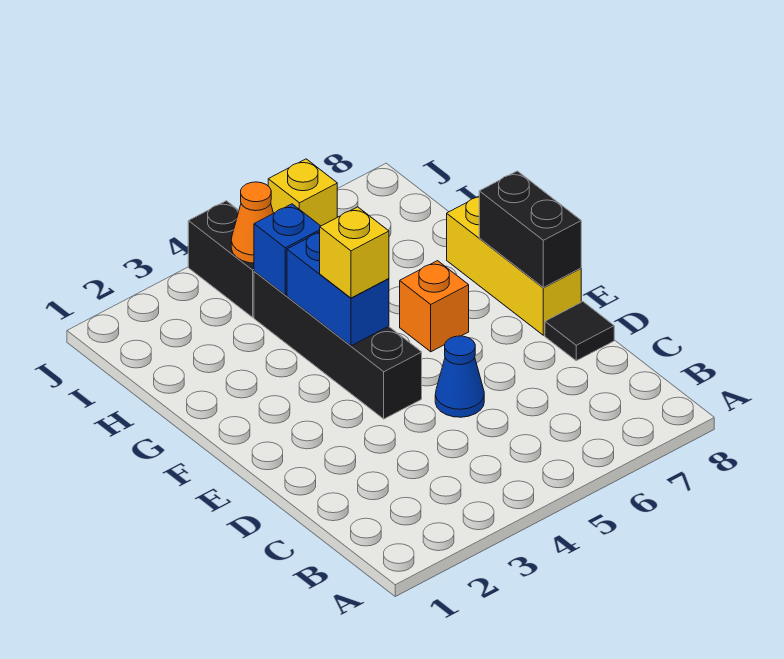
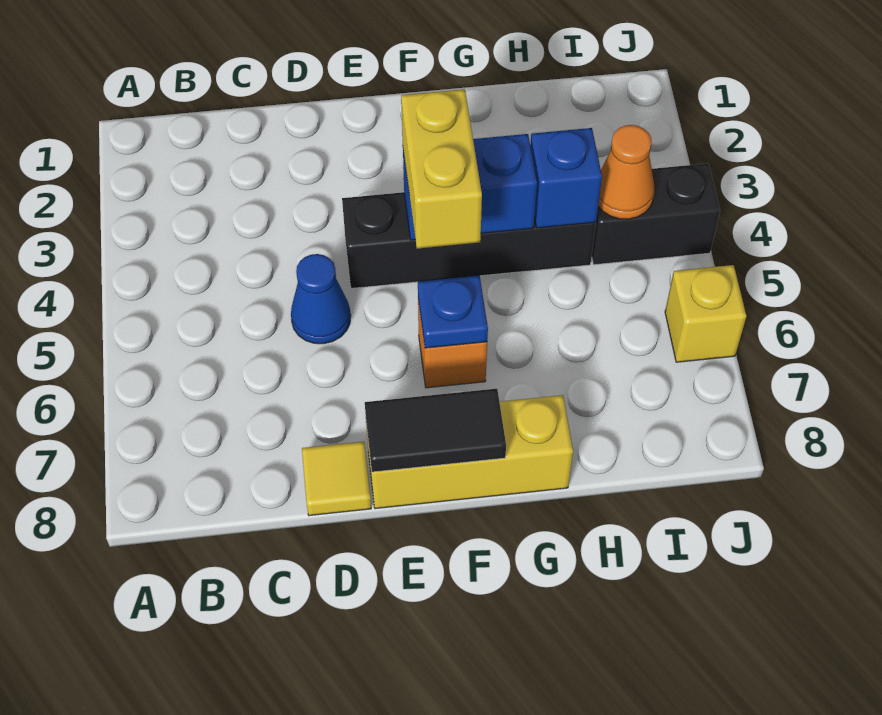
black tile D8 level 1 -> yellow tile D8 level 1
black brick E8:F8 level 2 -> black tile E8:F8 level 2
yellow brick F4 level 3 -> yellow brick F4:F5 level 3
none -> blue plate F6 level 2

